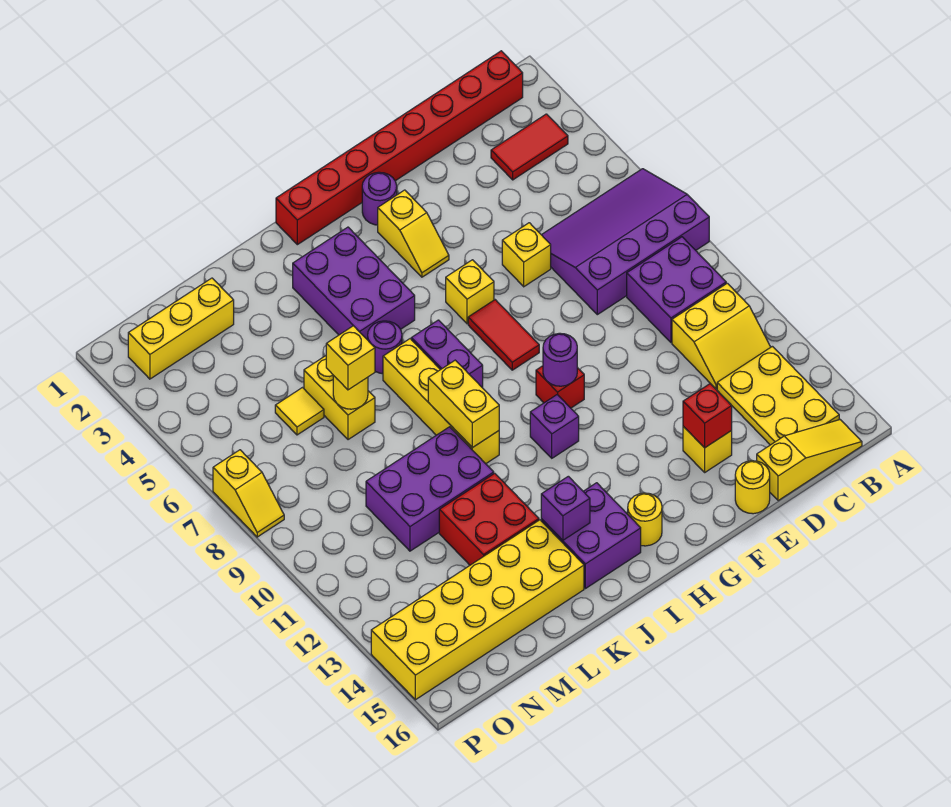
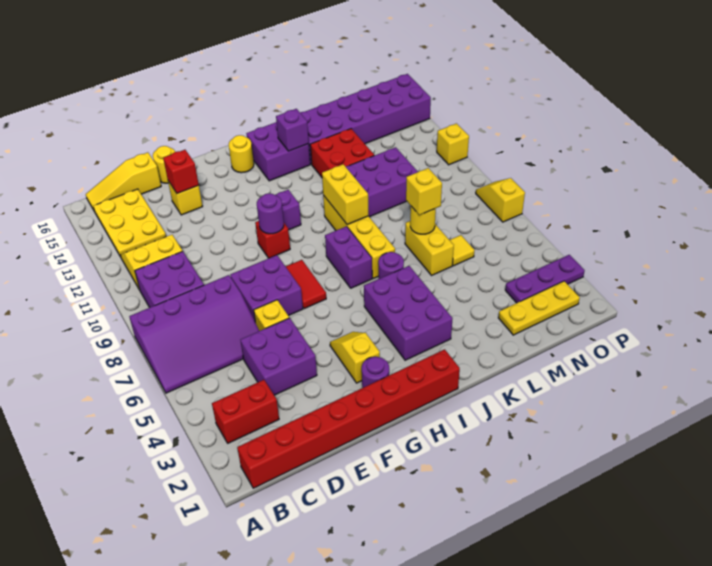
red tile B3:C3 level 1 -> red brick B3:C3 level 1
none -> purple brick D4:E5 level 1
none -> purple brick E7:F8 level 1
yellow brick G6 level 1 -> yellow brick P11 level 1
yellow brick K14:P15 level 1 -> purple brick K14:P15 level 1
yellow brick M2:O2 level 1 -> yellow plate M2:O2 level 1
none -> purple plate N3:P3 level 1

